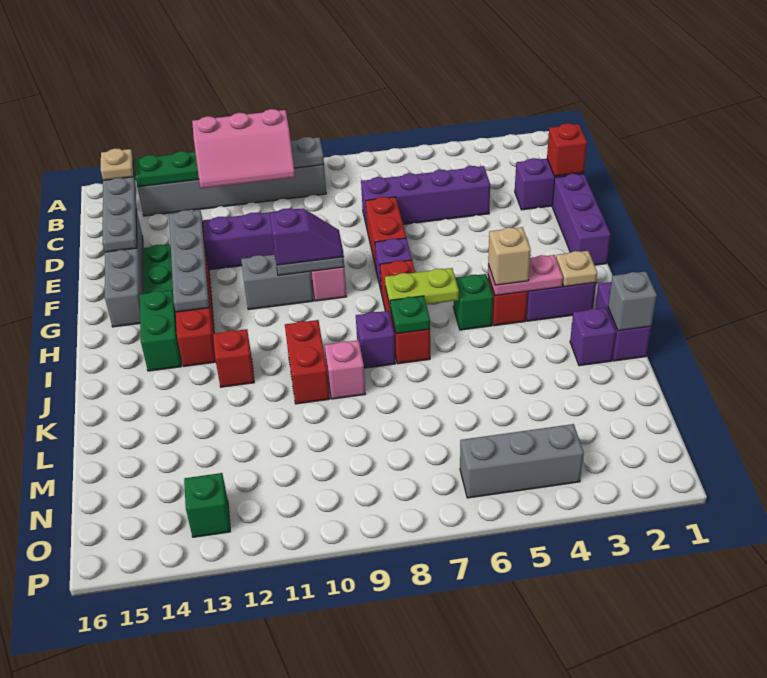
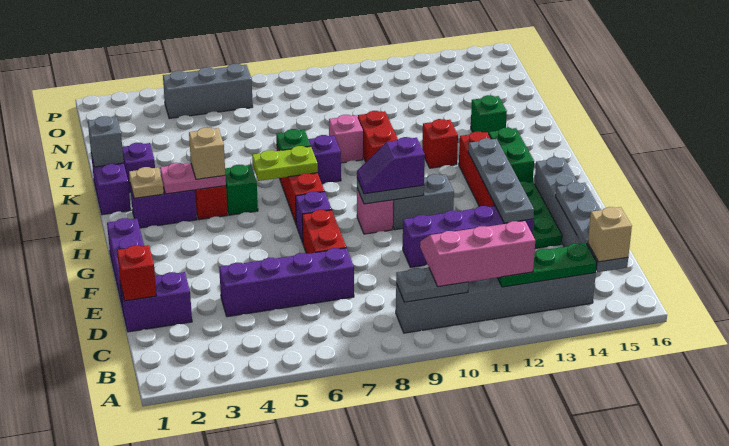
tan plate B15 level 3 -> tan brick B15 level 3
green brick O13 level 1 -> green brick K14 level 1

